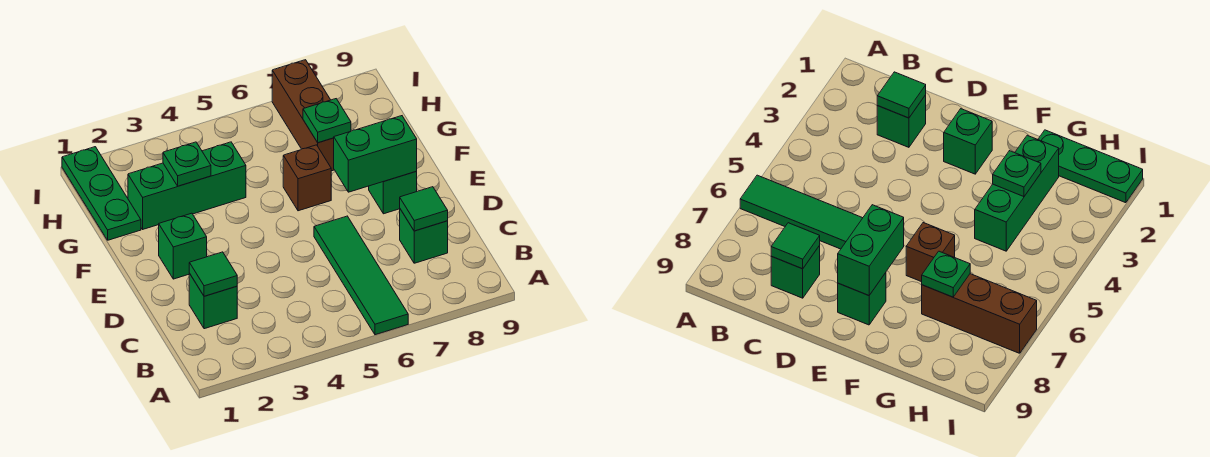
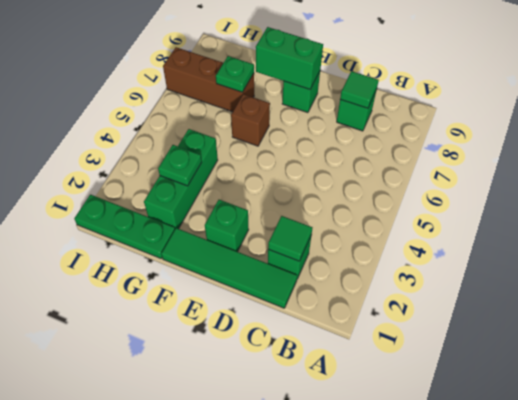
green tile A6:D6 level 1 -> green tile C1:F1 level 1
green brick E7:E8 level 2 -> green brick E8:F8 level 2

